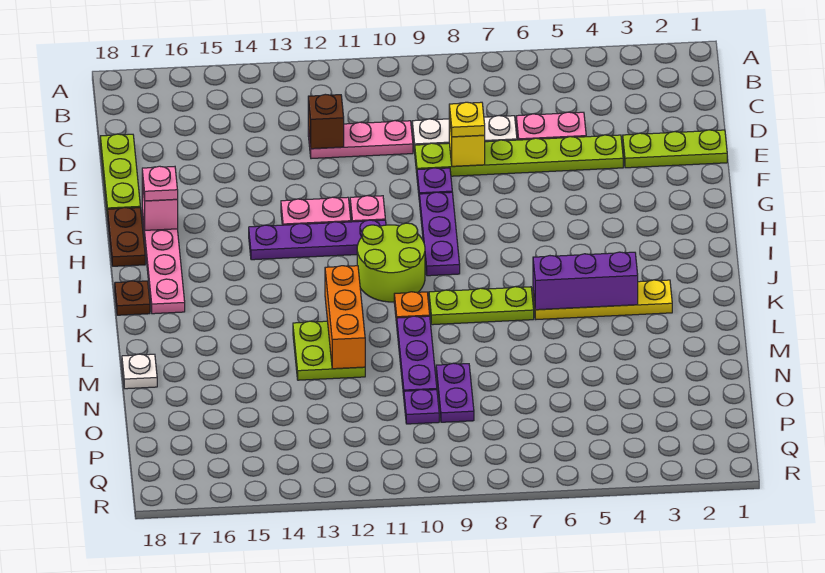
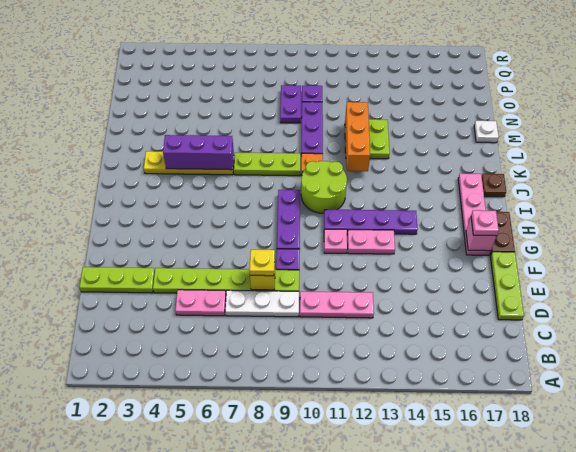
brown brick D12 level 2 -> none

